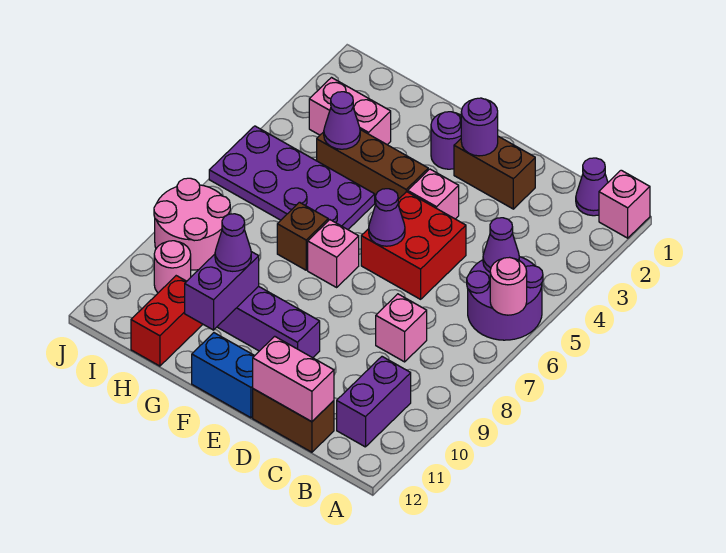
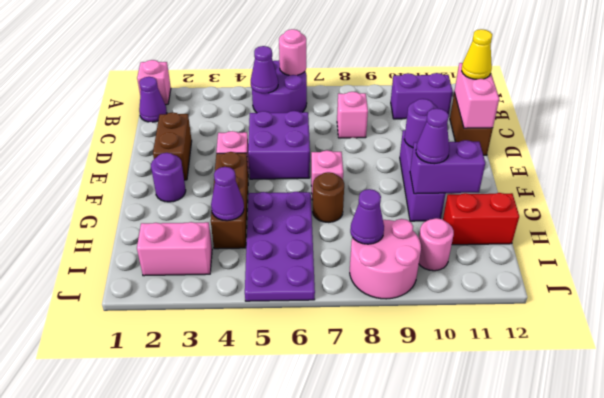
none -> yellow cone C12 level 3
red brick D5:E6 level 1 -> purple brick D5:E6 level 1
purple round brick E2 level 2 -> purple round brick E10 level 2
purple cone E6 level 2 -> purple cone I8 level 2
blue brick E12:F12 level 1 -> none
brown brick G7 level 1 -> brown round brick G7 level 1
pink brick H3:I3 level 1 -> pink brick I2:I3 level 1

